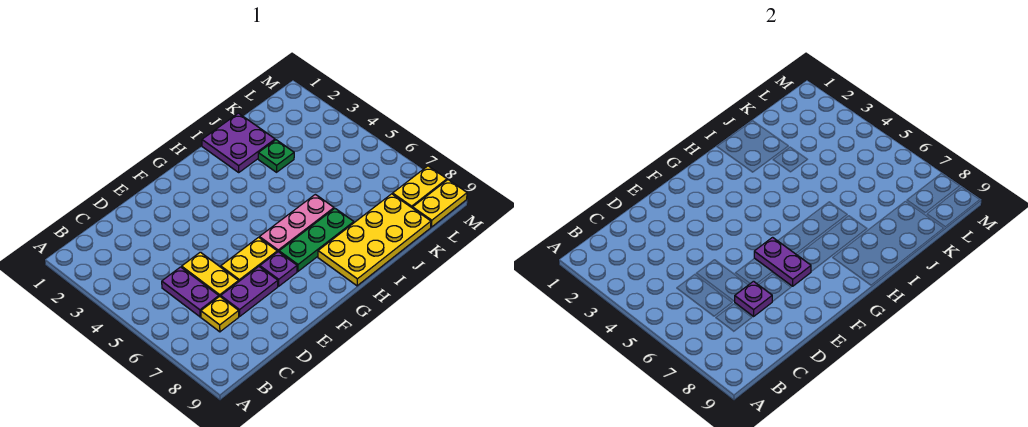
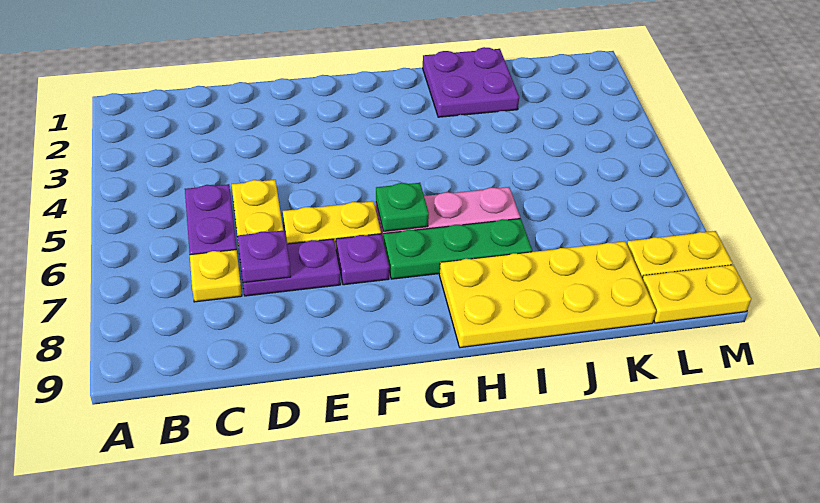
purple plate F6:F7 level 2 -> none
green plate J3 level 1 -> green plate G6 level 2

